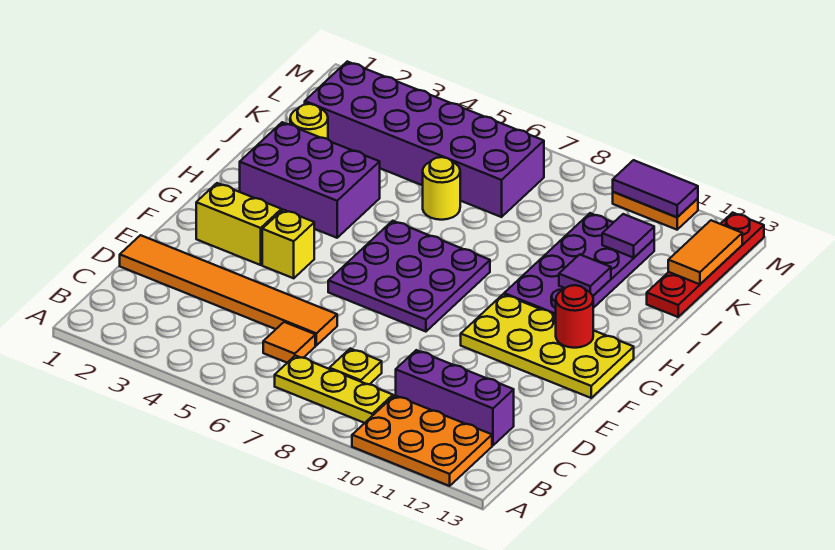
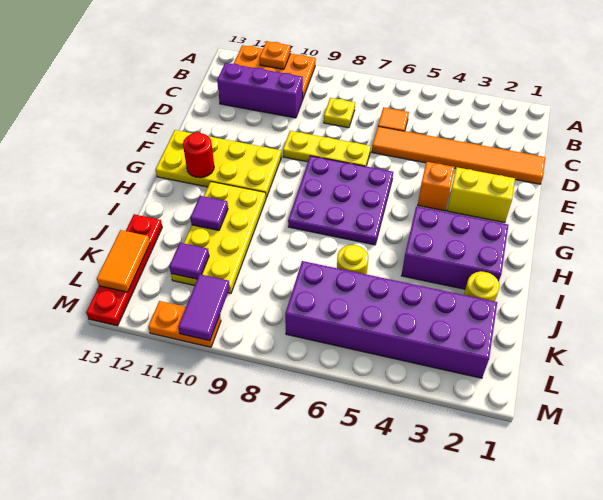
none -> orange plate A11 level 2
yellow plate B7:B9 level 1 -> yellow plate E7:E9 level 1
yellow brick F4 level 1 -> orange brick F4 level 1
purple plate H10:K11 level 1 -> yellow plate H10:K11 level 1
purple tile M10:M11 level 2 -> purple tile L10:M10 level 2

